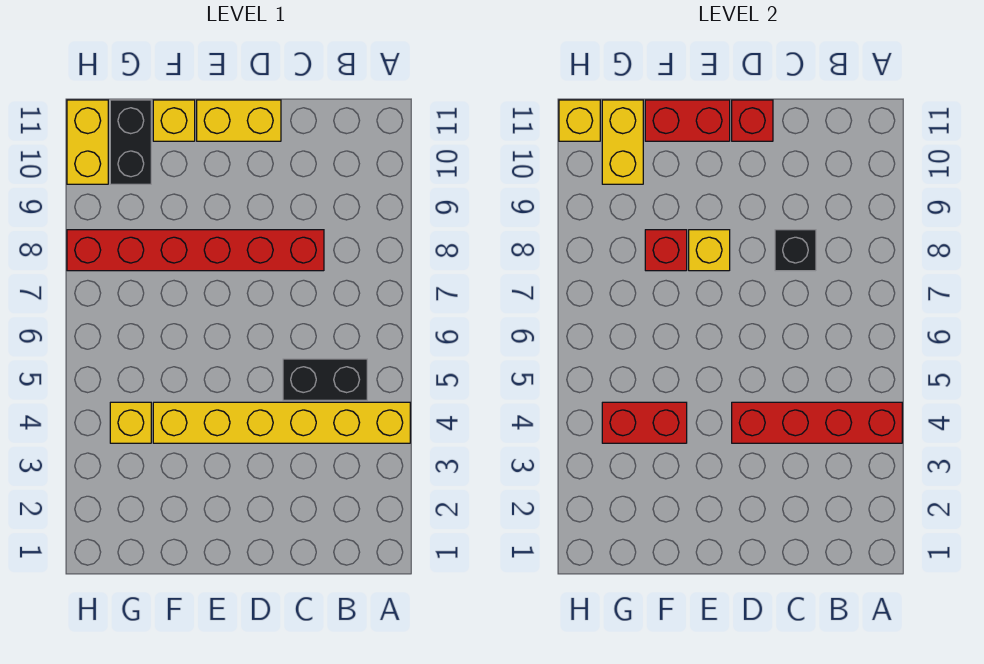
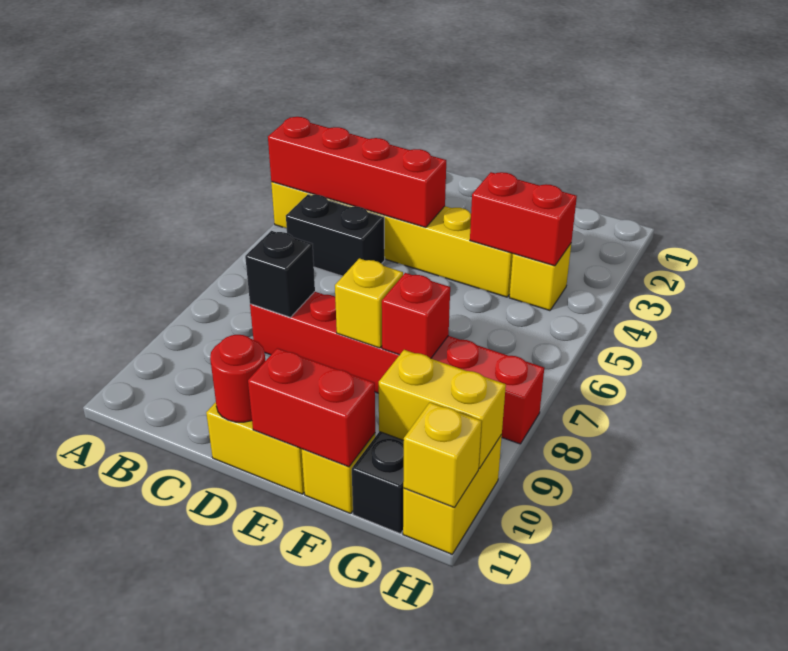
red brick D11 level 2 -> red round brick D11 level 2
yellow brick G10:G11 level 2 -> yellow brick G10:H10 level 2

